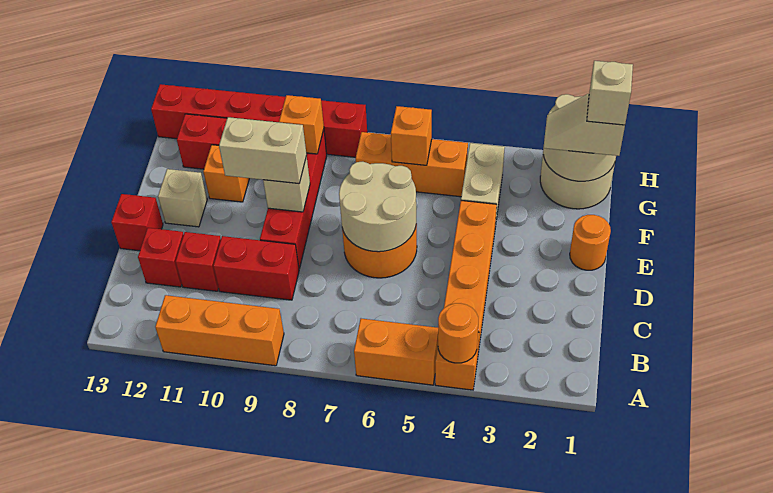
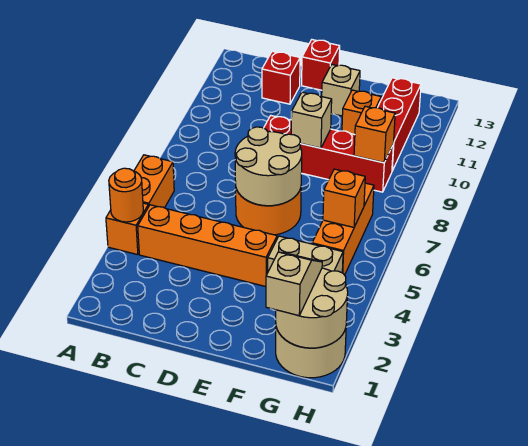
orange brick A9:A11 level 1 -> none
red brick C9:C10 level 1 -> none
red brick C11 level 1 -> none
orange round brick E1 level 1 -> none
tan brick E9:E10 level 3 -> none
tan brick G1 level 4 -> none
red brick H8:H13 level 1 -> none

